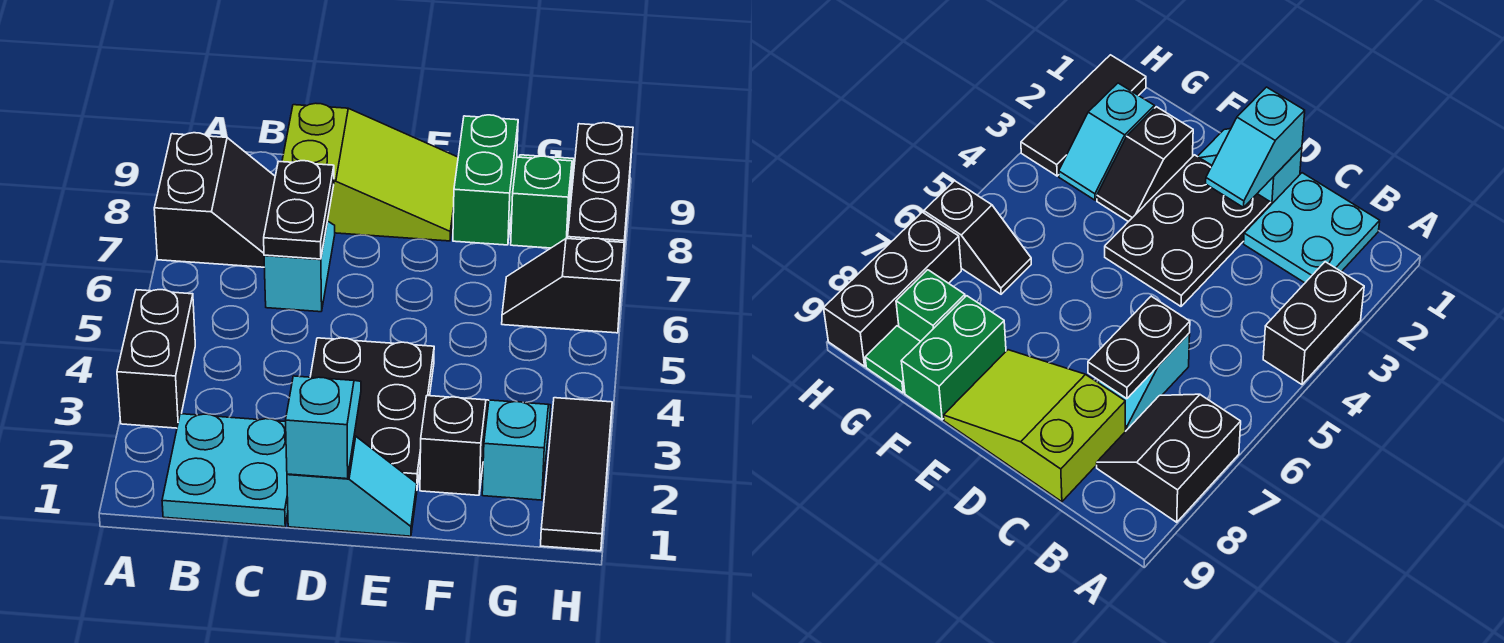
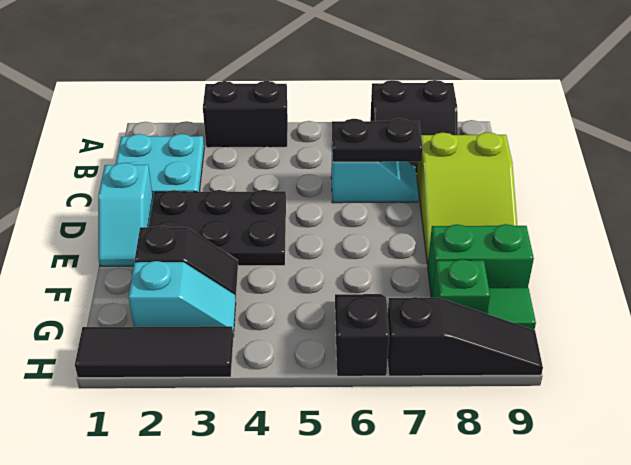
cyan slope D1:D2 level 2 top 1 -> none
black brick H7:H9 level 1 -> black slope H7:H9 level 1 top 7

